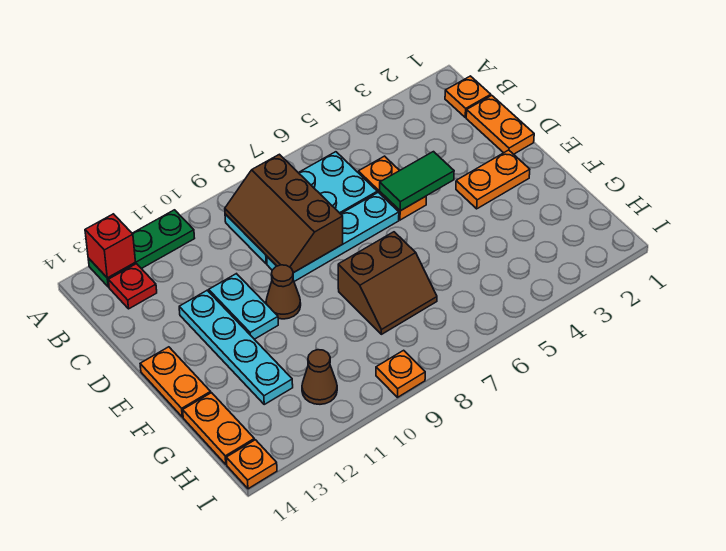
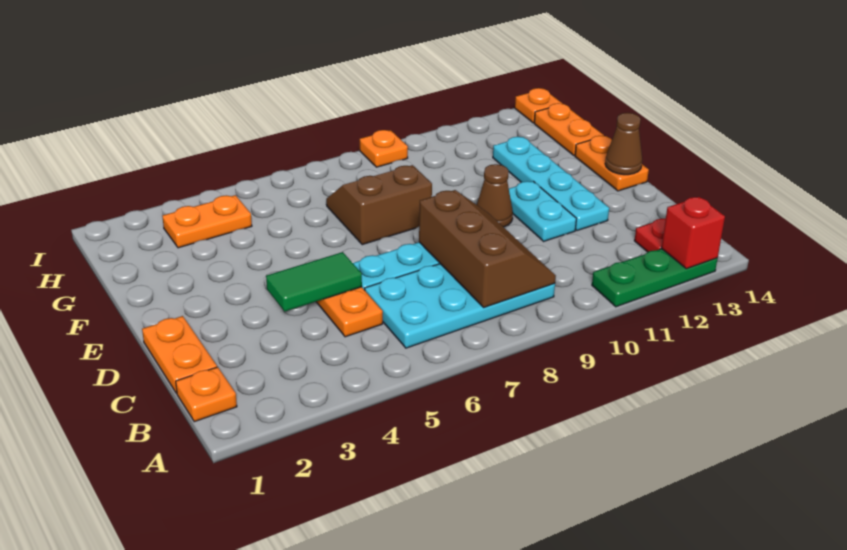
orange plate E2:E3 level 1 -> orange plate H3:H4 level 1
brown cone H11 level 1 -> brown cone E14 level 2

